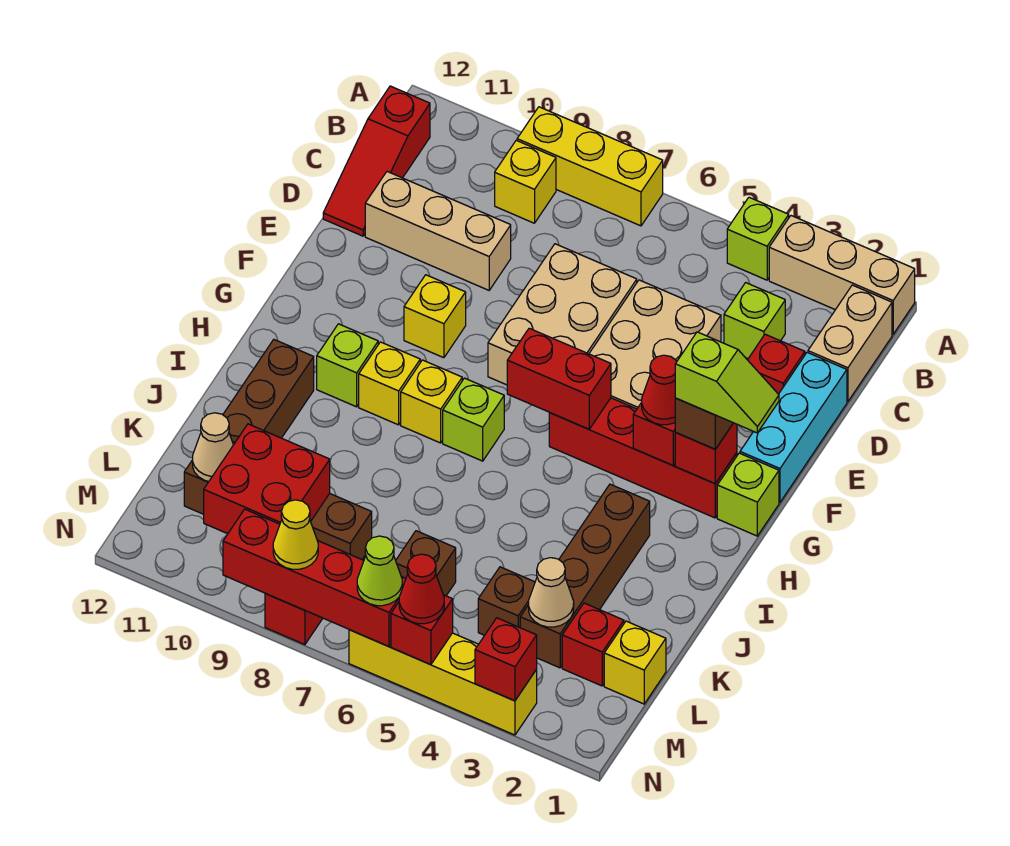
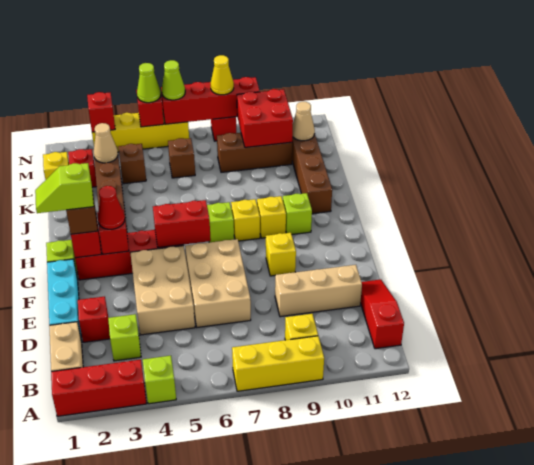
tan brick A1:A3 level 1 -> red brick A1:A3 level 1
red cone N5 level 3 -> lime cone N5 level 3

